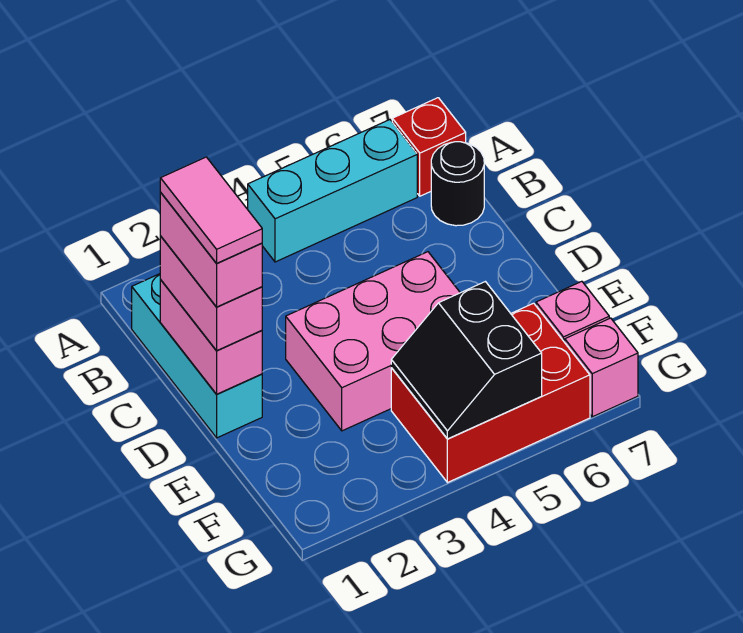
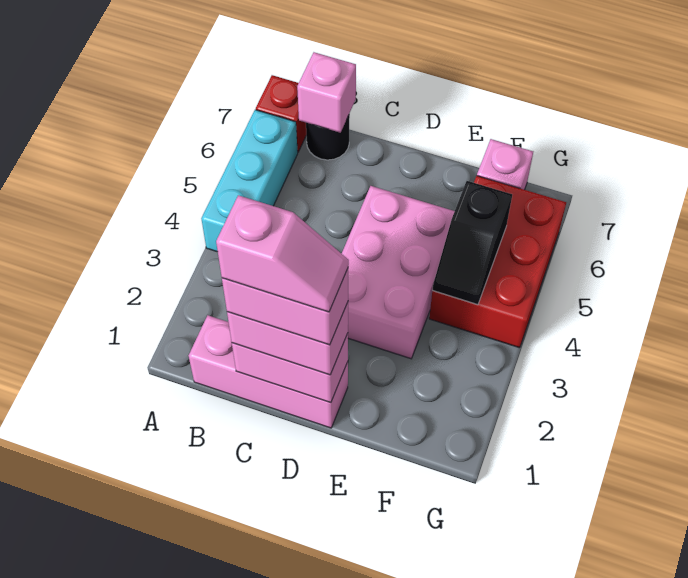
cyan brick B1:D1 level 1 -> pink brick B1:D1 level 1
pink tile C1:D1 level 5 -> pink slope C1:D1 level 5 top C
black slope F4:G5 level 2 top 5 -> black slope F4:F5 level 2 top 5
pink brick G7 level 1 -> pink brick B7 level 2

